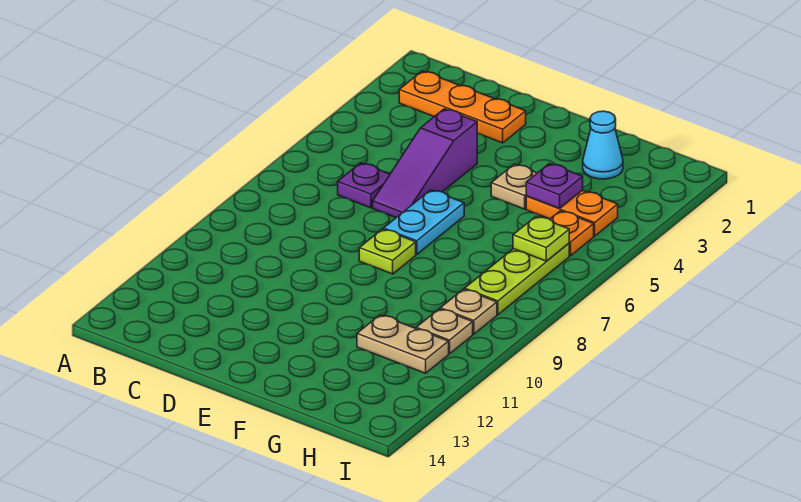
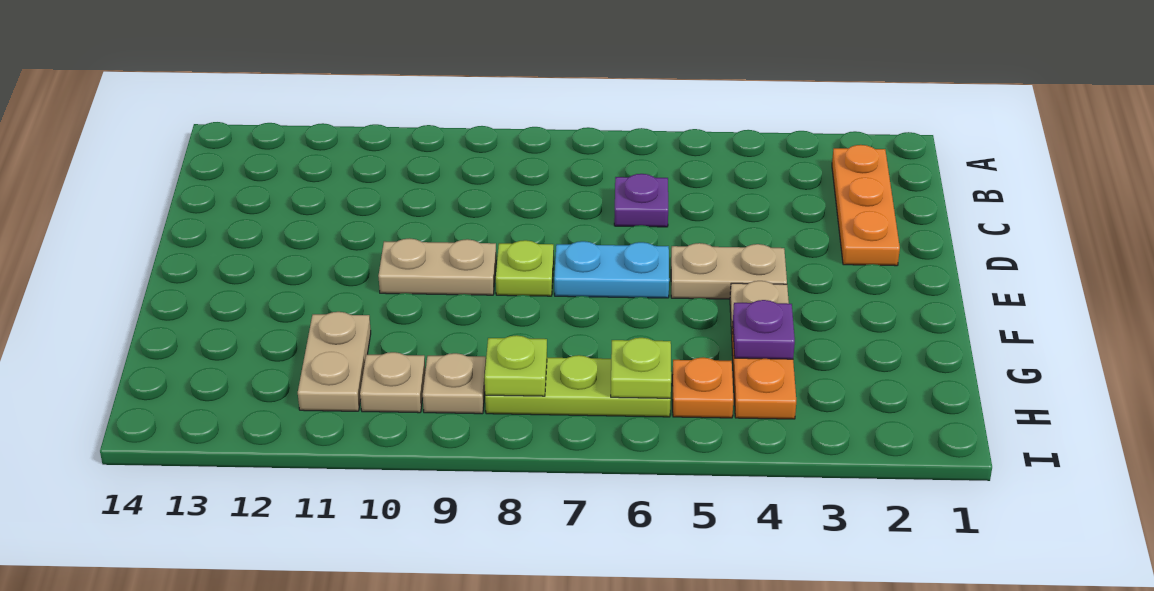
purple slope D4:D6 level 1 top 4 -> none
none -> tan plate E4:E5 level 1
none -> tan plate E9:E10 level 1
cyan cone G2 level 1 -> none
none -> lime plate H8 level 2

